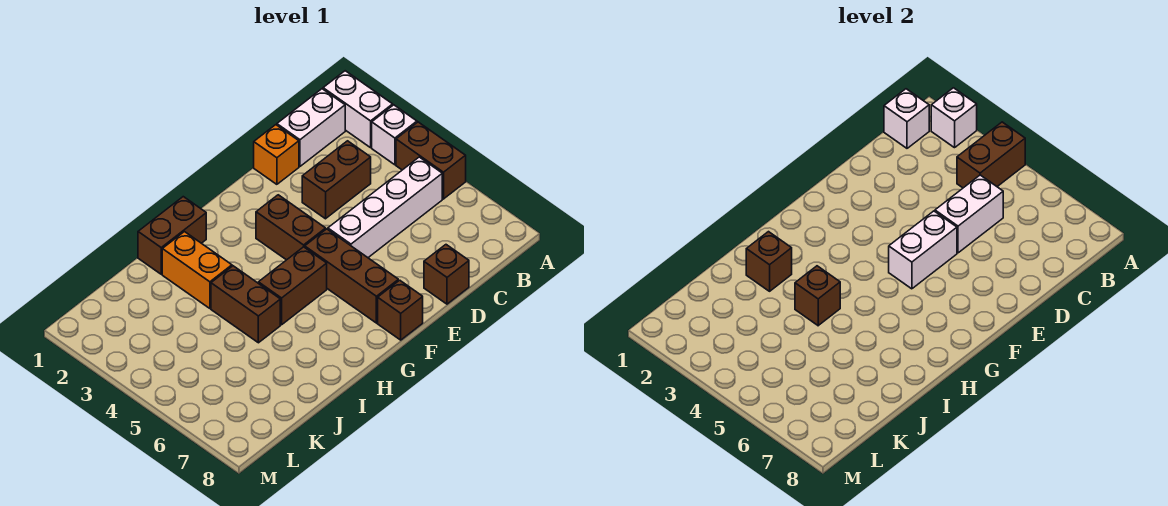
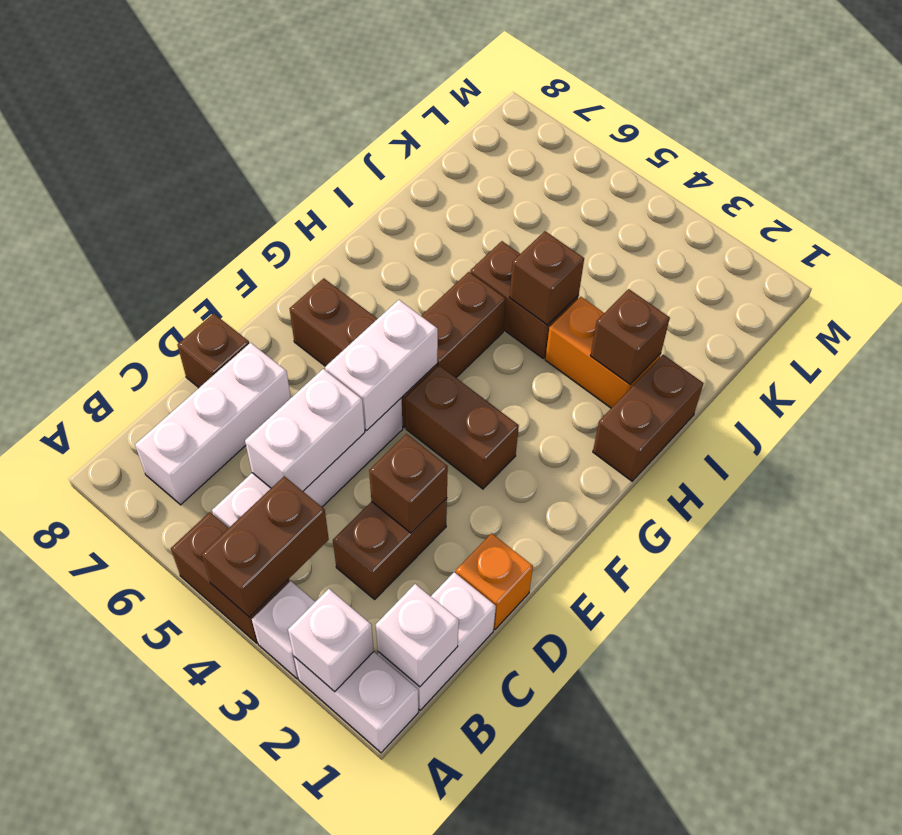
none -> white brick B7:D7 level 1
brown brick F8 level 1 -> brown brick D3 level 2

